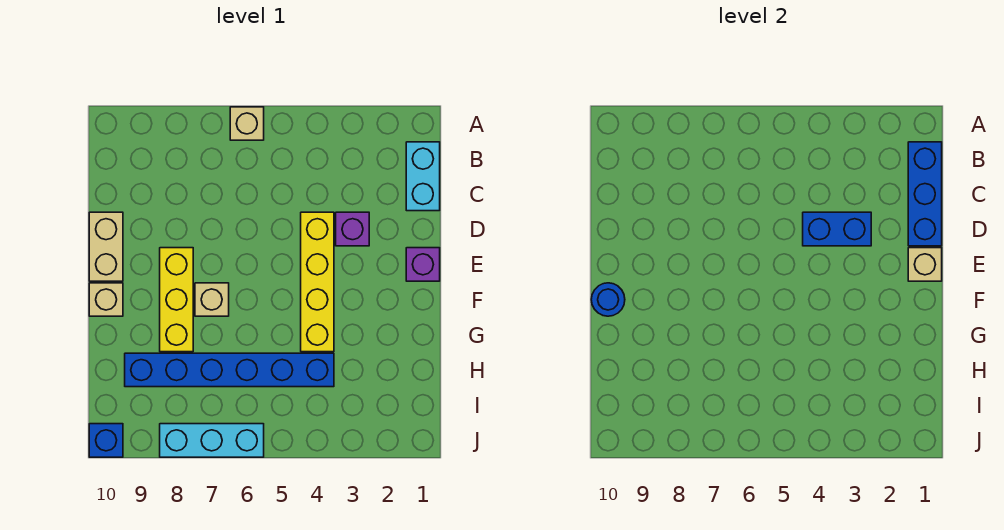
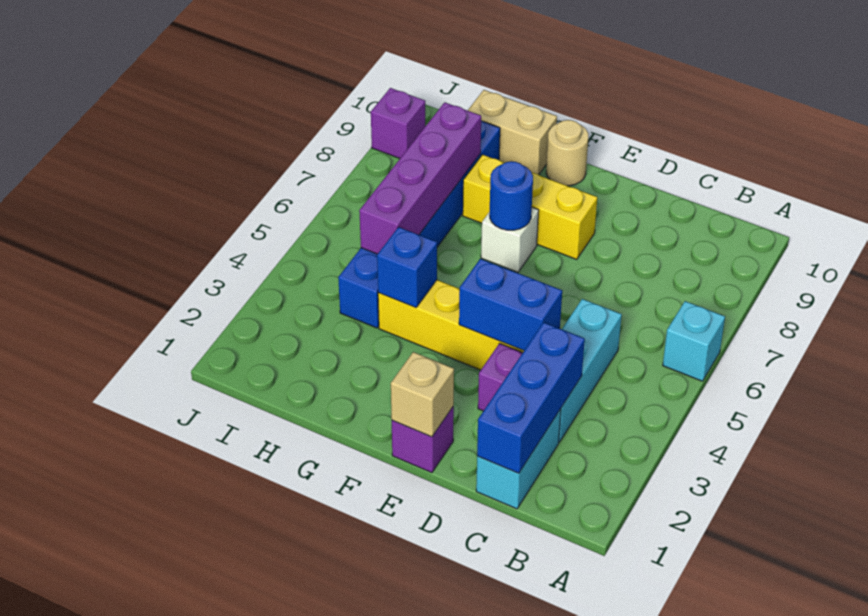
tan brick A6 level 1 -> cyan brick A6 level 1
cyan brick B1:C1 level 1 -> cyan brick C1:C2 level 1
blue brick B1:D1 level 2 -> blue brick C1:C3 level 2
blue brick D3:D4 level 2 -> blue brick D4:E4 level 2
tan brick D10:E10 level 1 -> tan brick G10:H10 level 1
tan brick F7 level 1 -> white brick F7 level 1
tan brick F10 level 1 -> tan round brick F10 level 1
blue round brick F10 level 2 -> blue round brick F7 level 2
none -> purple brick H5:H8 level 2
cyan brick J6:J8 level 1 -> cyan brick C3:C5 level 1
none -> purple brick J9 level 1
blue brick J10 level 1 -> blue brick G4 level 2

